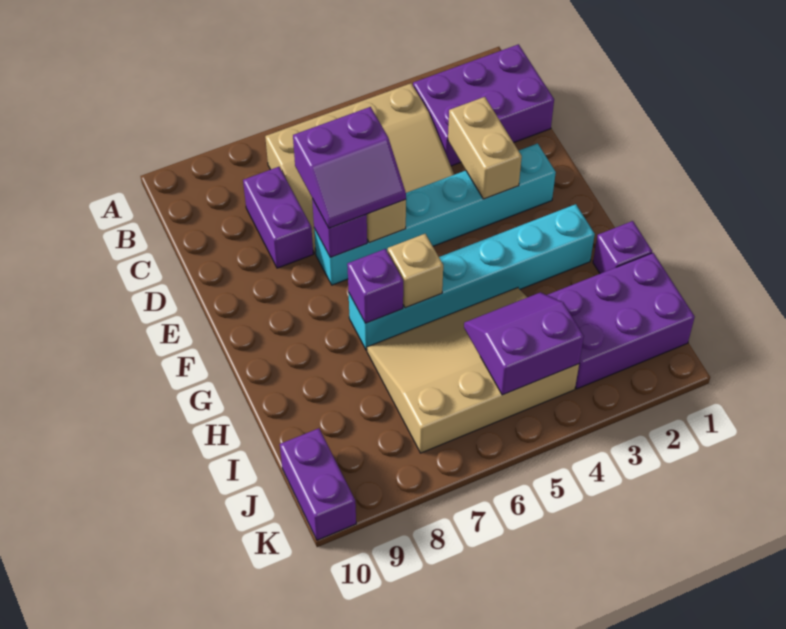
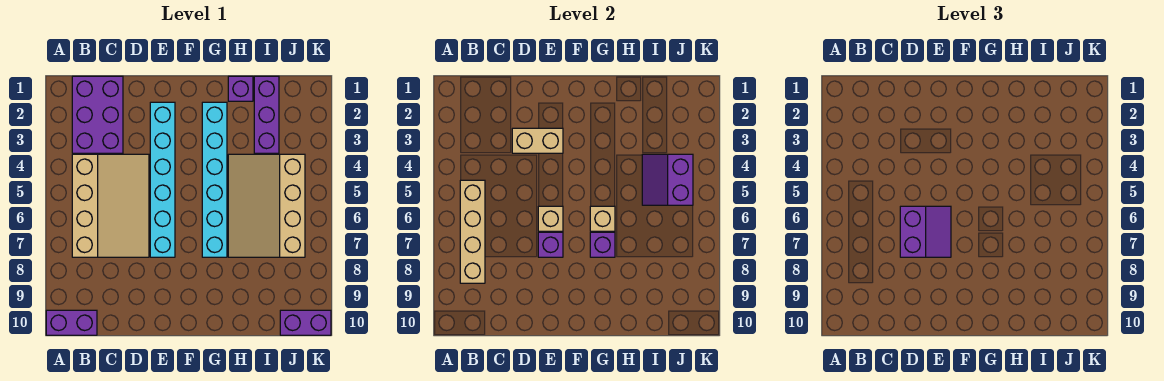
none -> tan brick B5:B8 level 2
purple brick C8:D8 level 1 -> purple brick A10:B10 level 1
purple brick I1:J3 level 1 -> purple brick I1:I3 level 1

